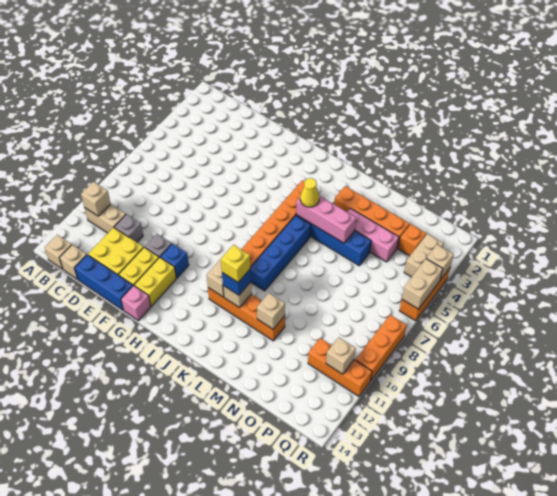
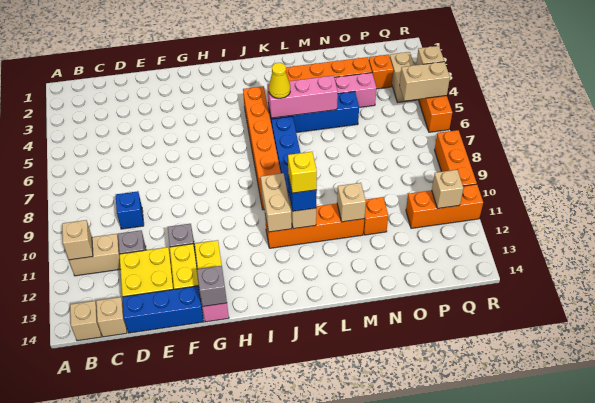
blue brick G11 level 1 -> blue brick D9 level 1
none -> grey brick G14 level 2
none -> orange brick N11 level 1
tan brick R5:R6 level 2 -> tan brick Q5:R5 level 2

